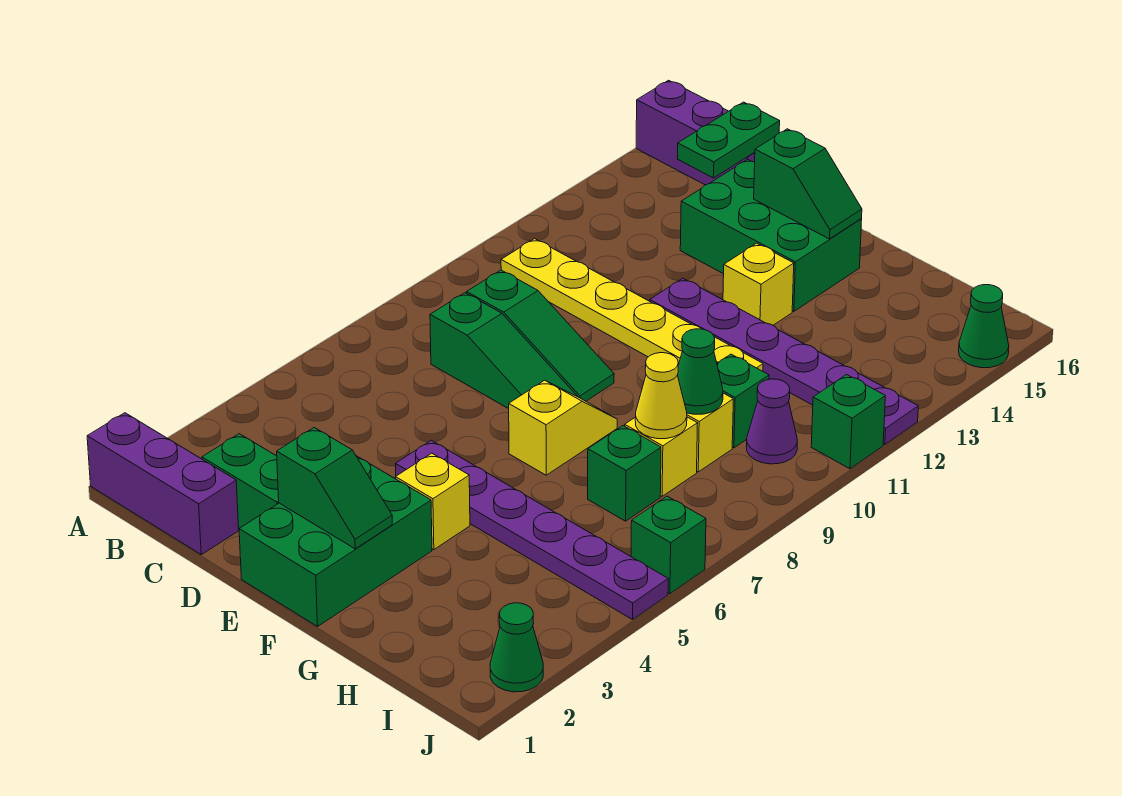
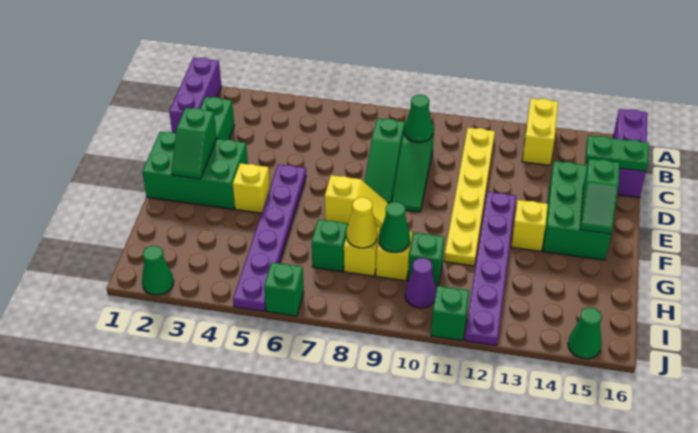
none -> yellow brick A13:B13 level 1
none -> green cone C9 level 2

